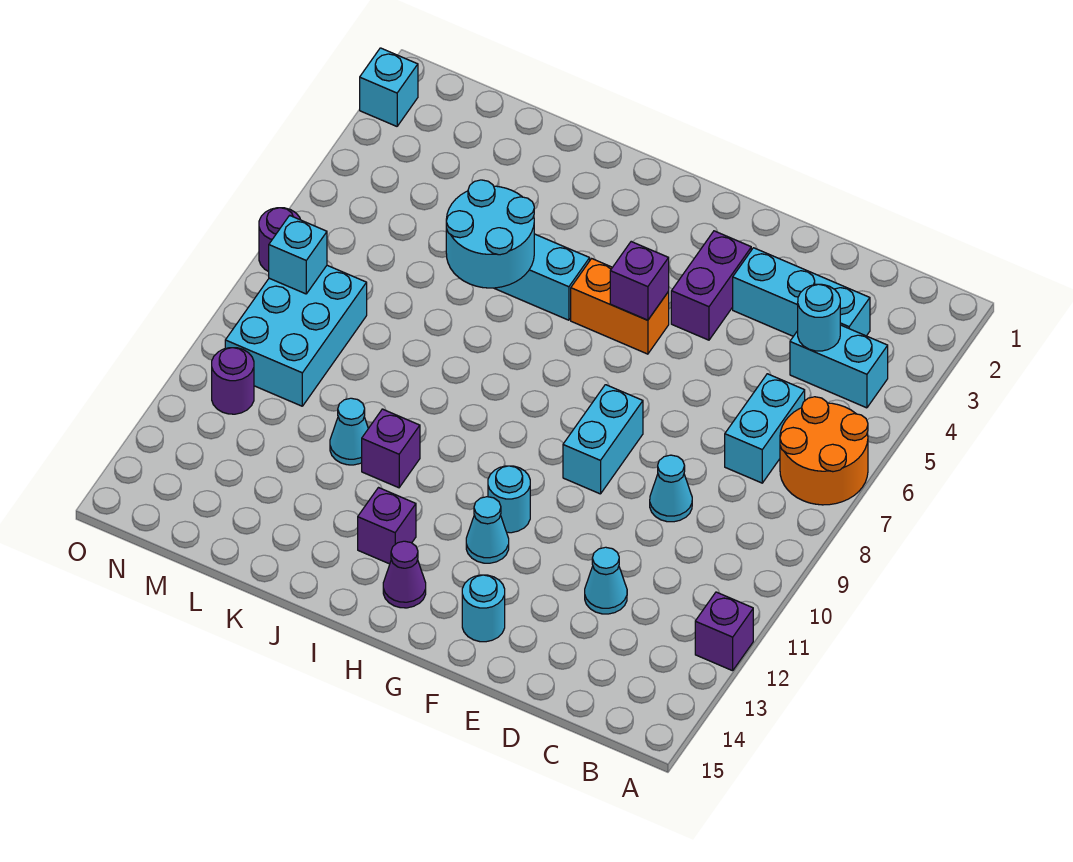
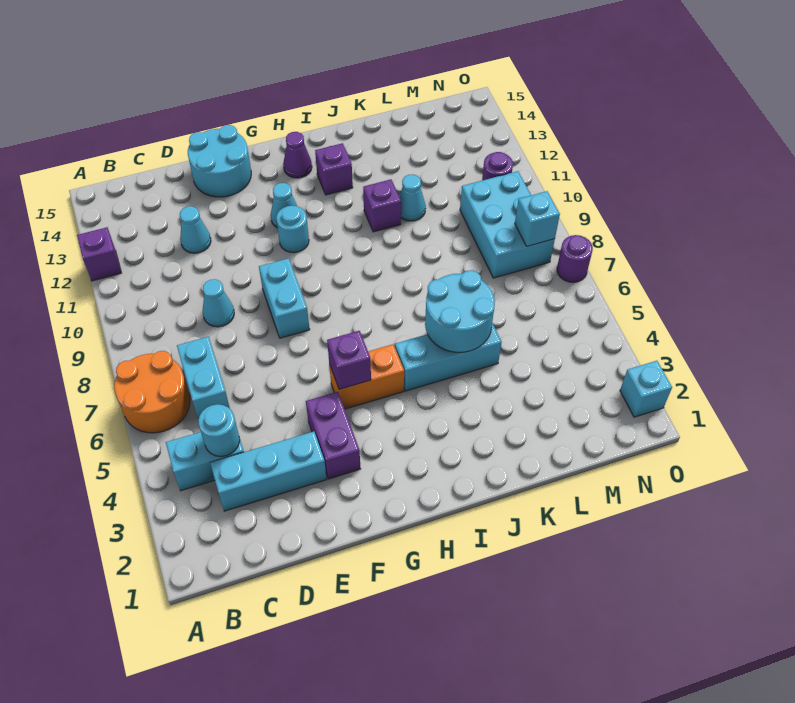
cyan round brick F14 level 1 -> cyan round brick E14:F15 level 1

